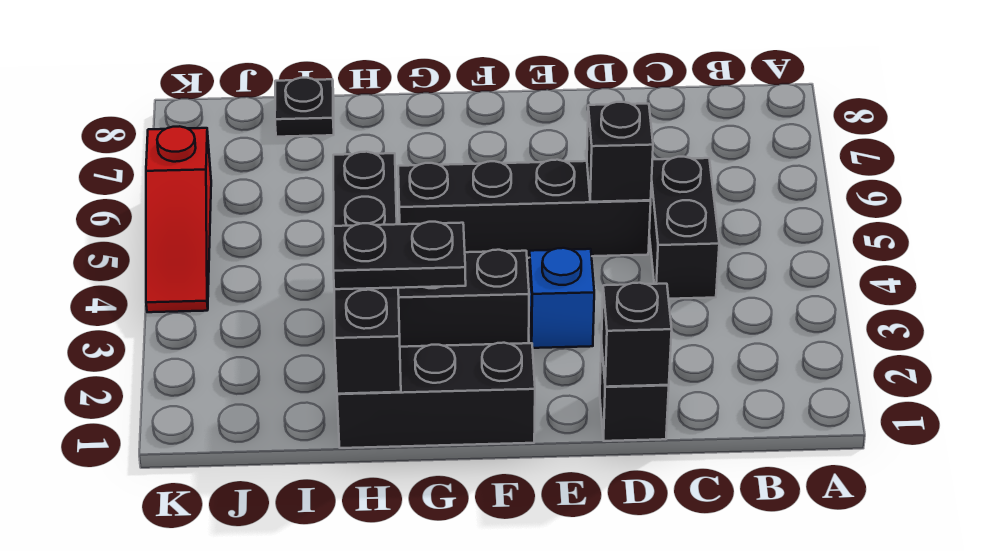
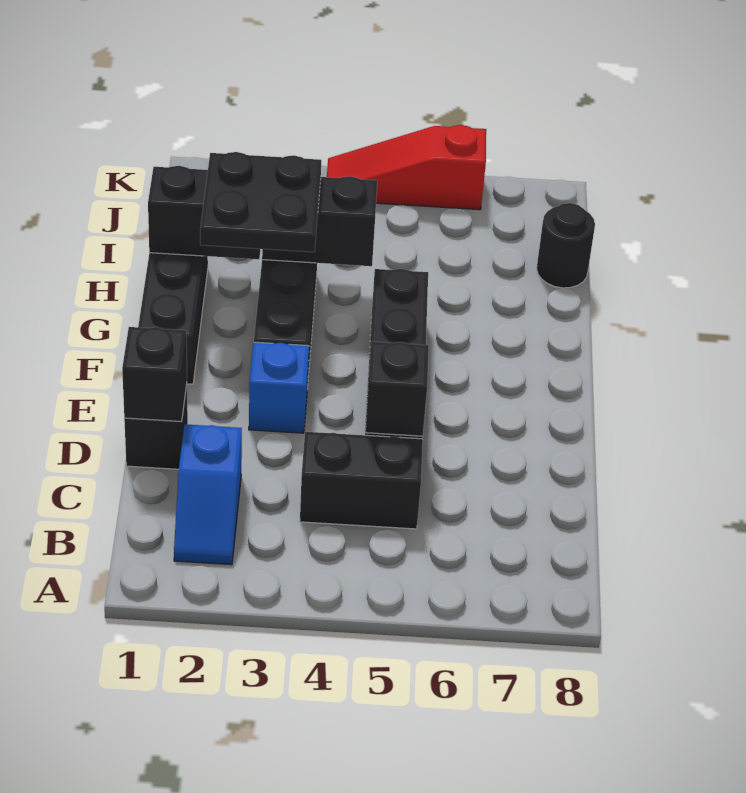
none -> blue slope B2:C2 level 1 top C
black plate G2:H2 level 3 -> black plate G2:H3 level 3
black plate I8 level 1 -> black round brick I8 level 1

